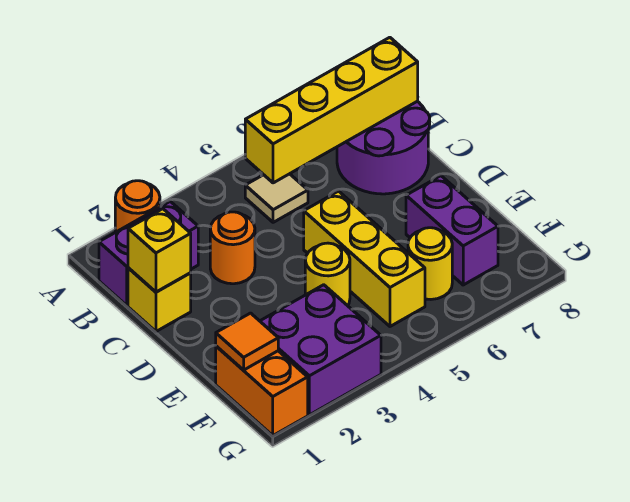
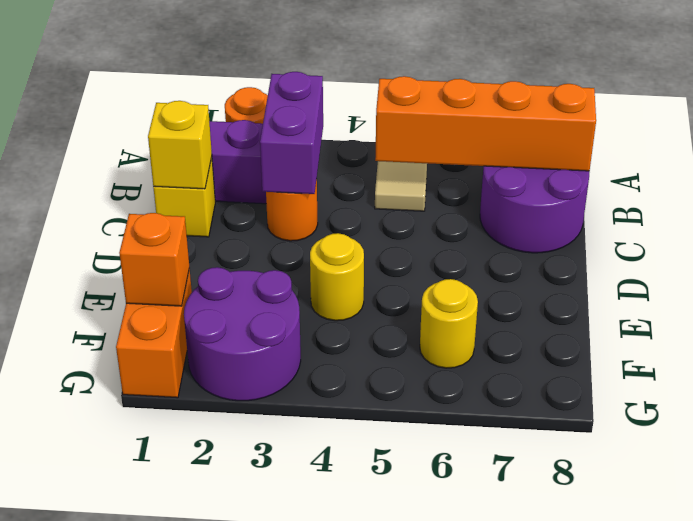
yellow brick B5:B8 level 2 -> orange brick B5:B8 level 2
yellow brick D5:F5 level 1 -> none
purple brick E7:F7 level 1 -> purple brick B3:C3 level 2
orange tile F1 level 2 -> orange brick F1 level 2
purple brick F2:G3 level 1 -> purple round brick F2:G3 level 1

